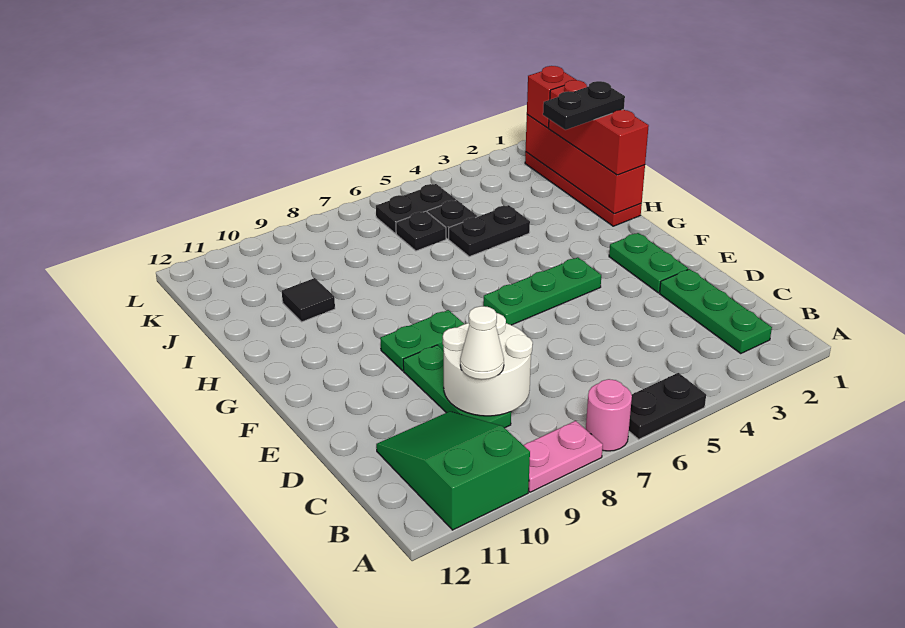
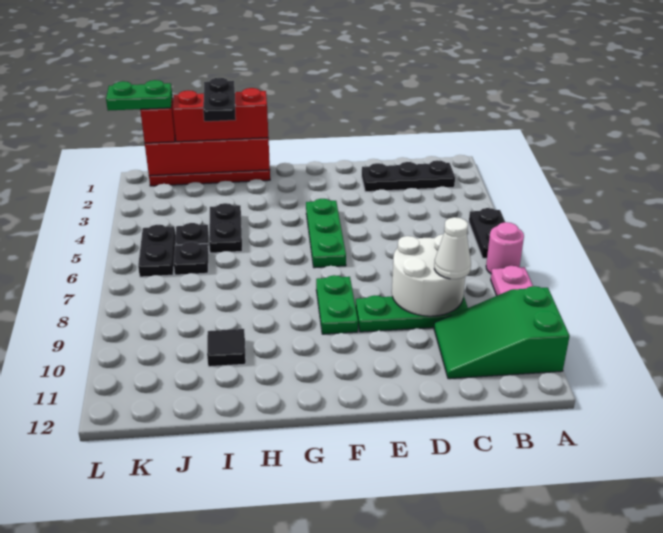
green plate B2:D2 level 1 -> black plate B2:D2 level 1
green plate E2:F2 level 1 -> green plate K1:L1 level 4

